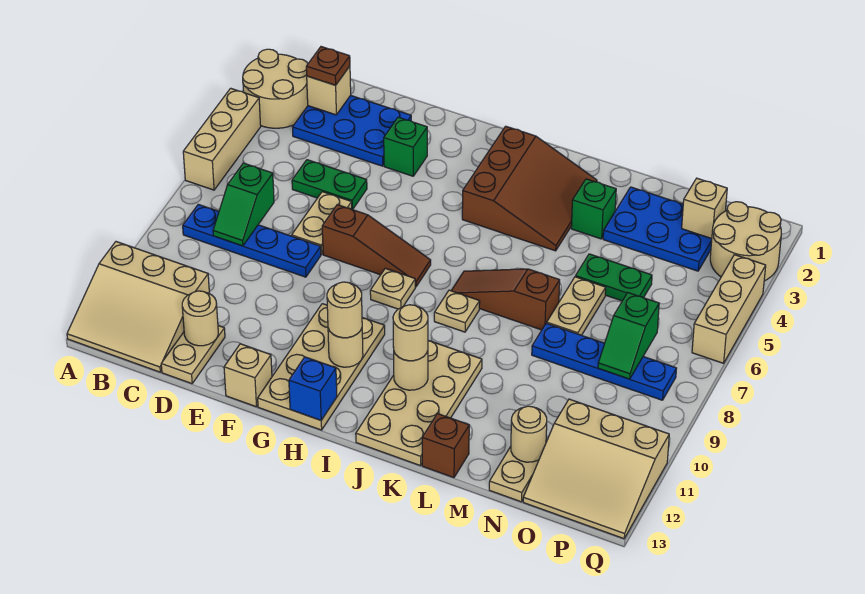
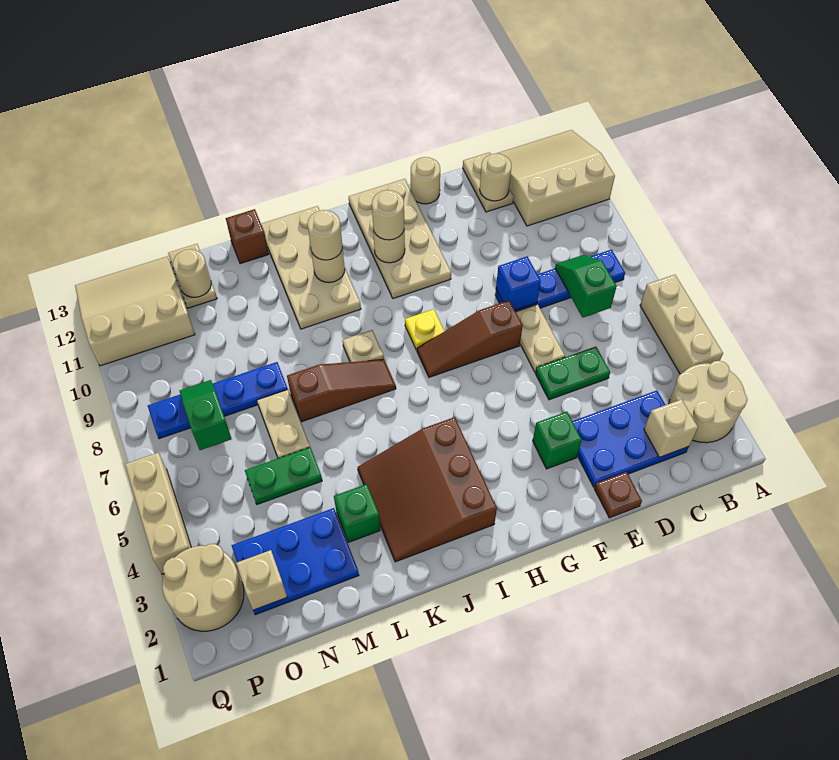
brown plate C2 level 3 -> brown plate E1 level 1
tan brick F13 level 1 -> tan round brick F13 level 1
tan plate H8 level 1 -> yellow plate H8 level 1
blue brick H13 level 2 -> blue brick E8 level 2

